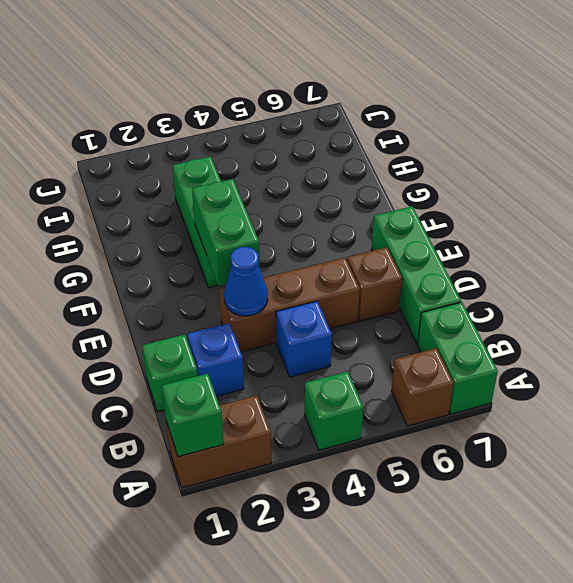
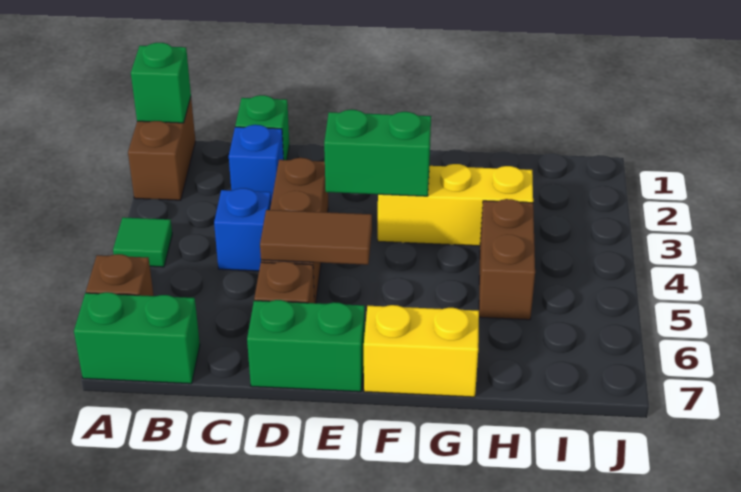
green brick A4 level 1 -> green tile A4 level 1
green brick C7:E7 level 1 -> green brick D7:E7 level 1
blue cone D3 level 2 -> none
none -> brown tile D5:E5 level 2
green brick F3:H3 level 1 -> yellow brick F3:H3 level 1
none -> yellow brick F7:G7 level 1
none -> brown brick H4:H5 level 1

